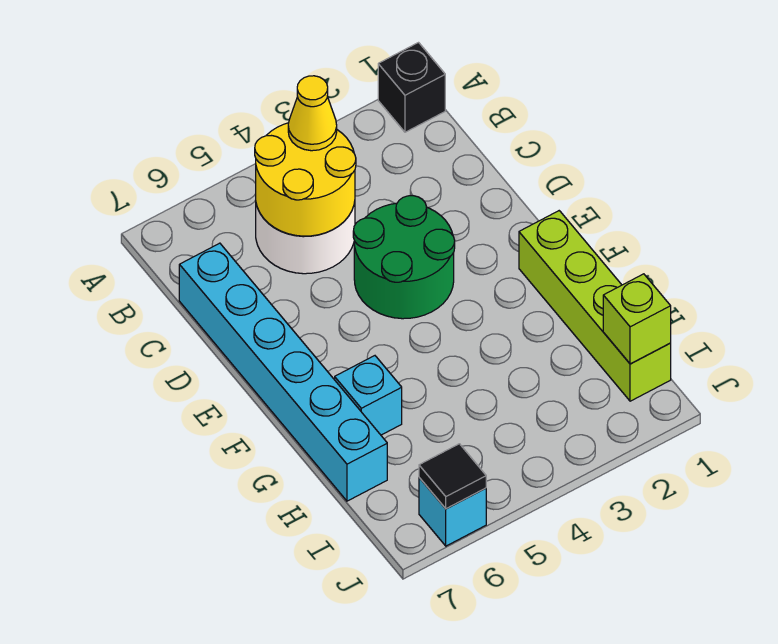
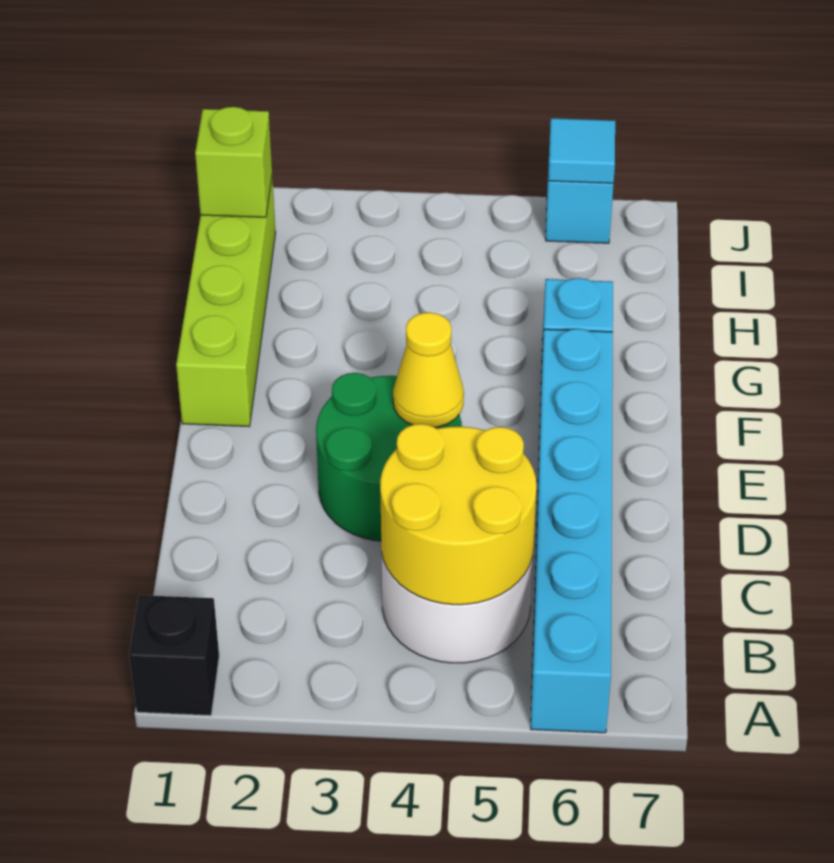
yellow cone B4 level 3 -> yellow cone E4 level 2
cyan brick C7:H7 level 1 -> cyan brick A6:F6 level 1
black tile J6 level 2 -> cyan tile J6 level 2

